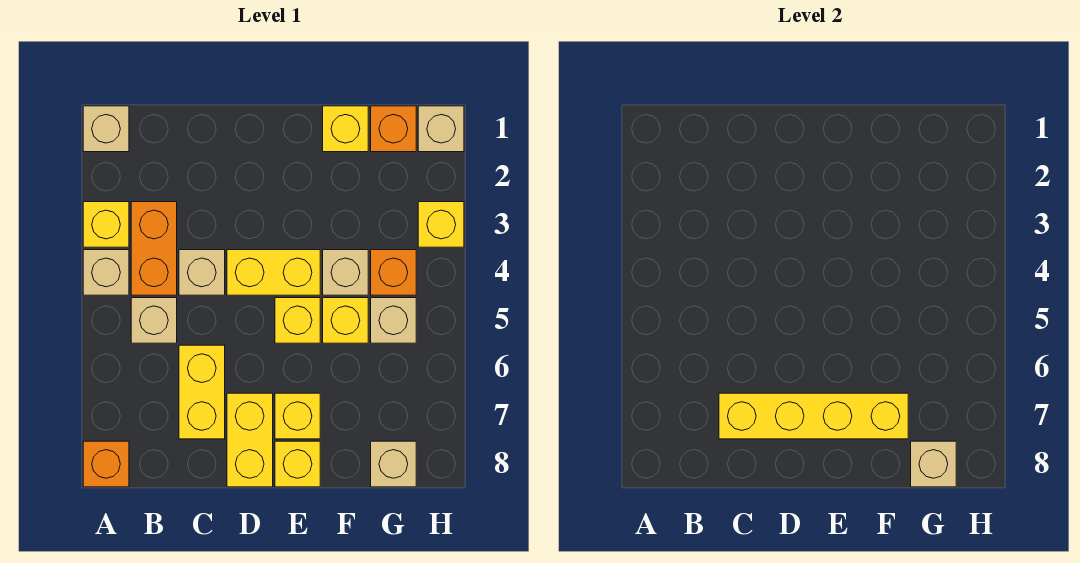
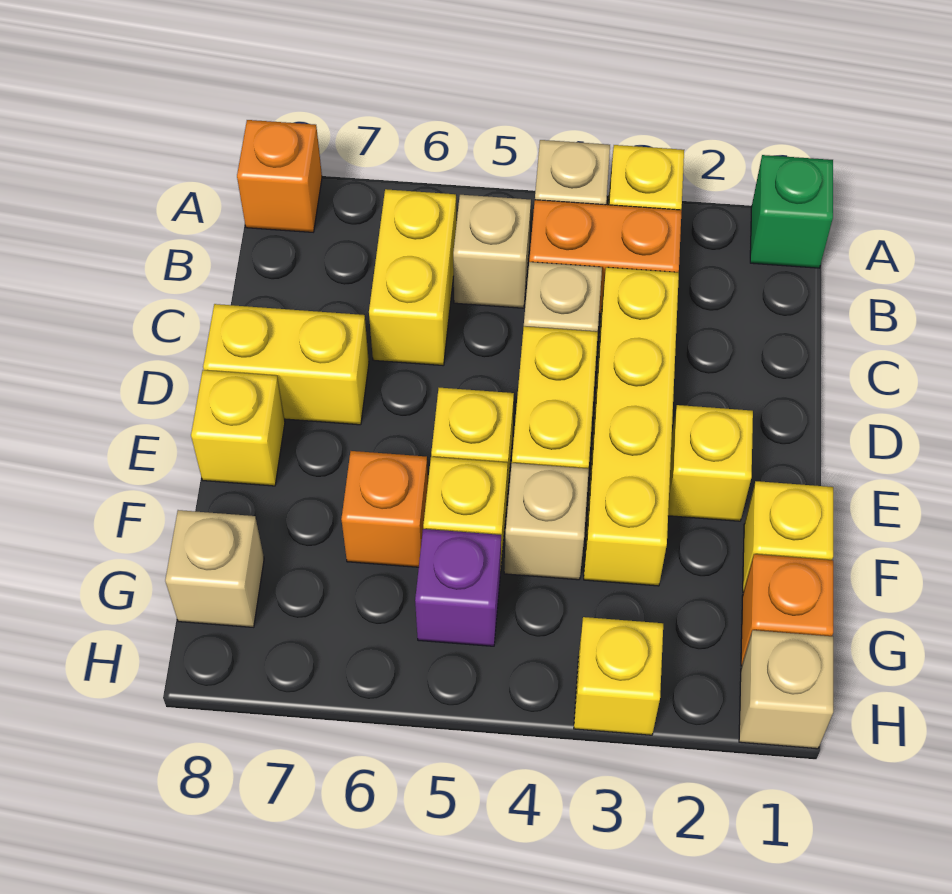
tan brick A1 level 1 -> green brick A1 level 1
yellow brick C6:C7 level 1 -> yellow brick B6:C6 level 1
yellow brick C7:F7 level 2 -> yellow brick C3:F3 level 1
yellow brick E7 level 1 -> yellow brick E2 level 1
orange brick G4 level 1 -> orange brick F6 level 1
tan brick G5 level 1 -> purple brick G5 level 1
tan brick G8 level 2 -> none

